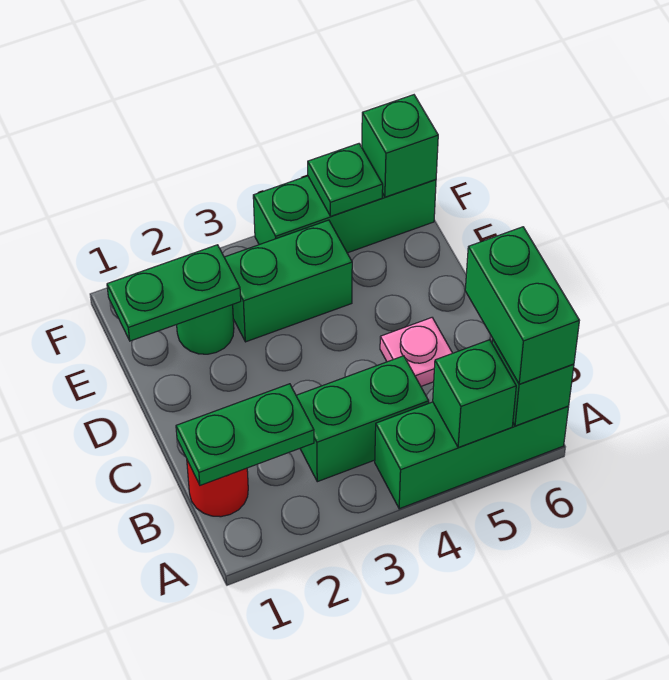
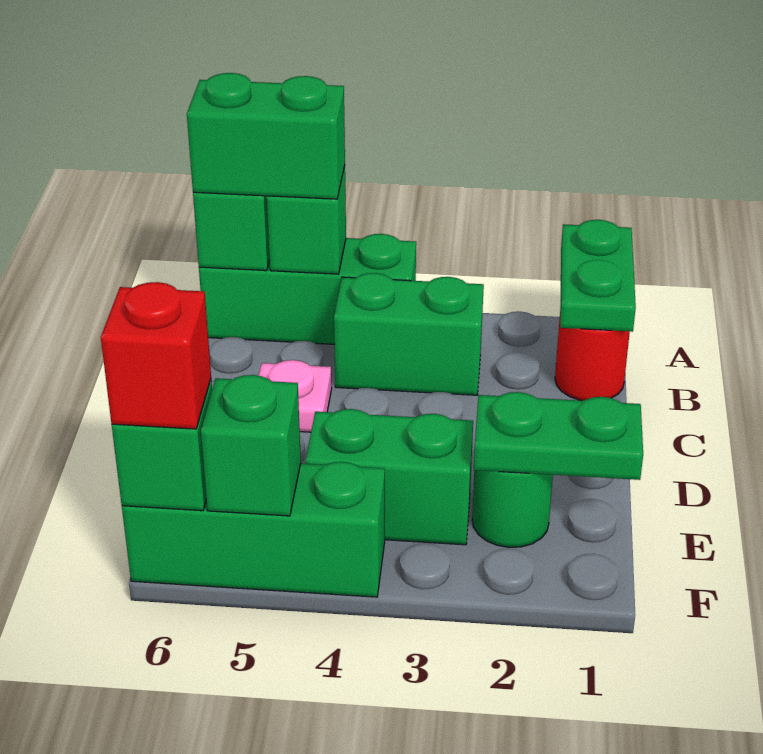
green brick A6:B6 level 3 -> green brick A5:A6 level 3
green plate B1:B2 level 2 -> green plate A1:B1 level 2
green plate F5 level 2 -> green brick F5 level 2
none -> red brick F6 level 3

